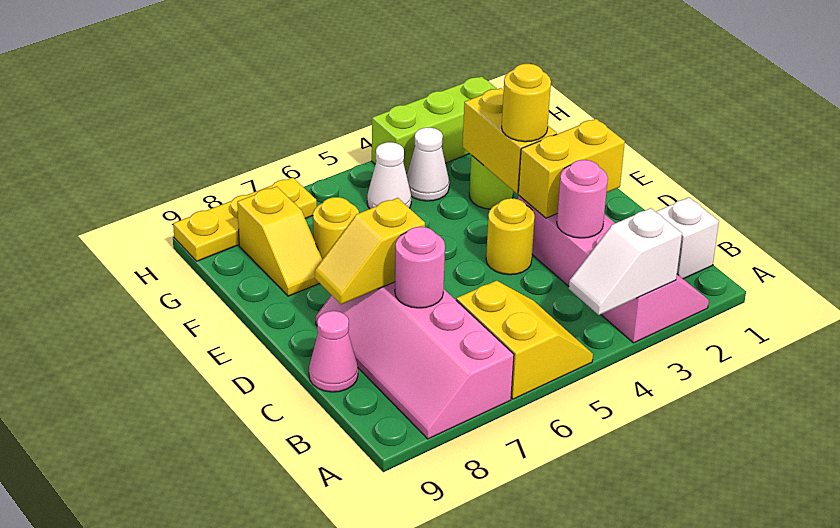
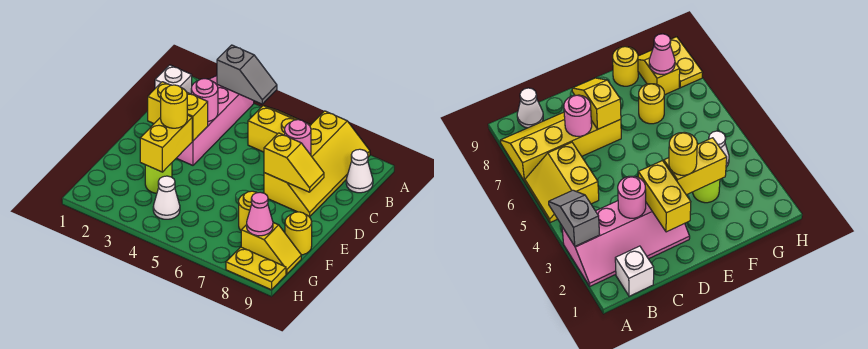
white slope A3:A4 level 2 top 3 -> grey slope A3:A4 level 2 top 3
yellow slope A5:B6 level 1 top 6 -> yellow slope A5:B6 level 1 top B
pink slope A7:D8 level 1 top 7 -> yellow slope A7:D8 level 1 top 7
pink cone C9 level 1 -> pink cone G8 level 2
yellow round brick D4 level 1 -> yellow round brick F9 level 1
yellow slope F8:G8 level 1 top G -> yellow slope G8:G9 level 1 top 8
white cone G5 level 1 -> white cone B9 level 1
lime brick H2:H4 level 1 -> none
yellow plate H7:H9 level 1 -> yellow plate H8:H9 level 1

